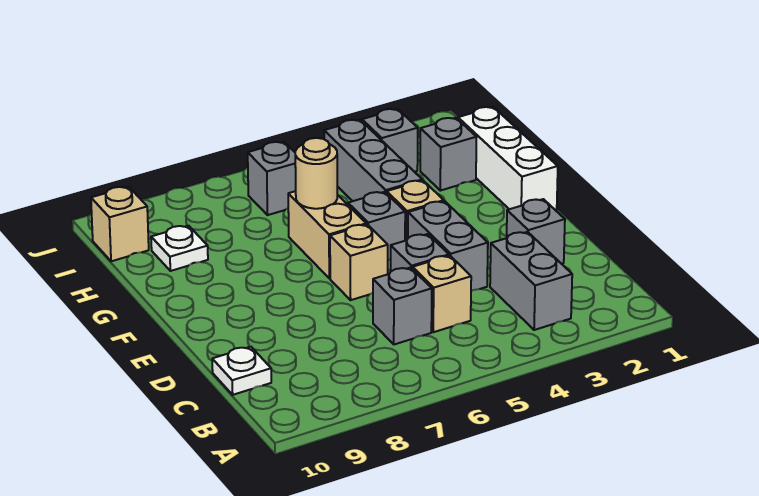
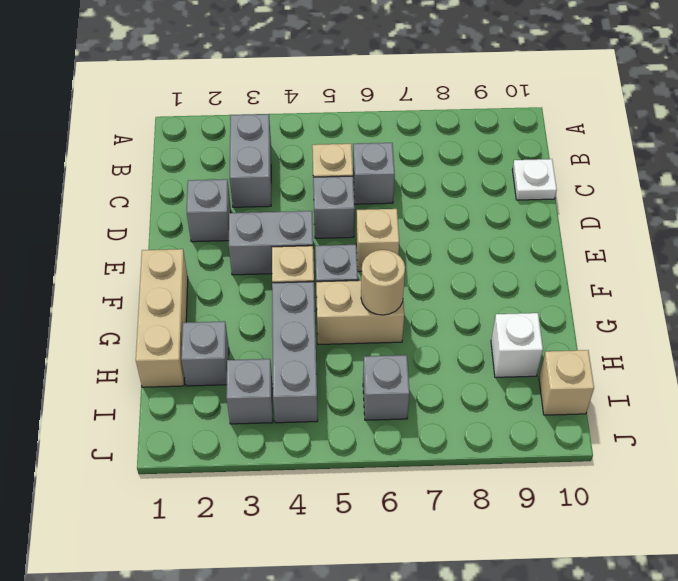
grey brick D4:E4 level 1 -> grey brick E3:E4 level 1
white brick F1:H1 level 1 -> tan brick F1:H1 level 1
tan brick F6:G6 level 1 -> tan brick G5:G6 level 1
white plate H9 level 1 -> white brick H9 level 1

